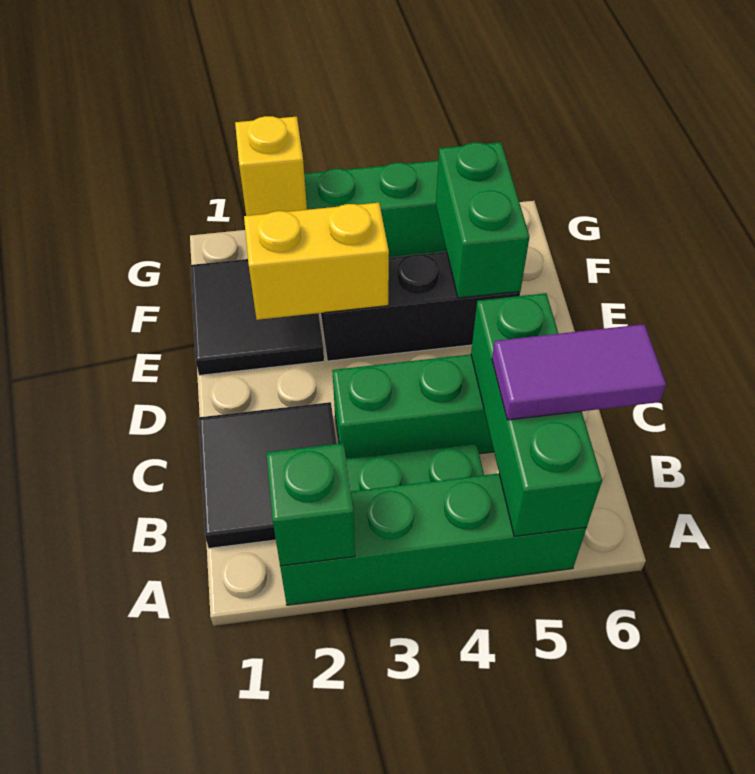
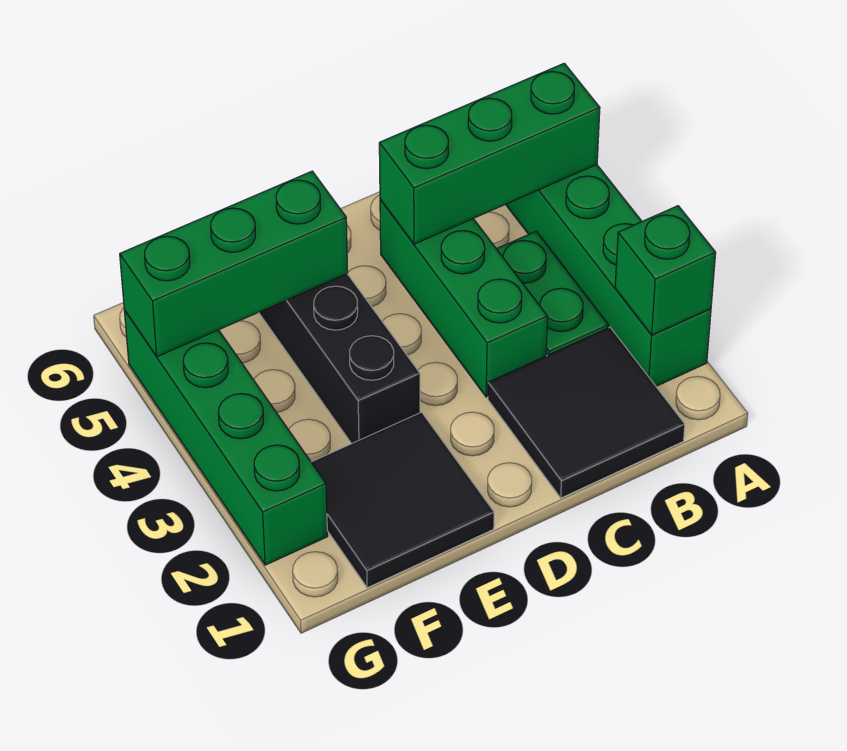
purple tile B5:B6 level 3 -> none
yellow brick E2:E3 level 2 -> none
green brick E5:F5 level 2 -> green brick E5:G5 level 2
yellow brick G2 level 2 -> none

